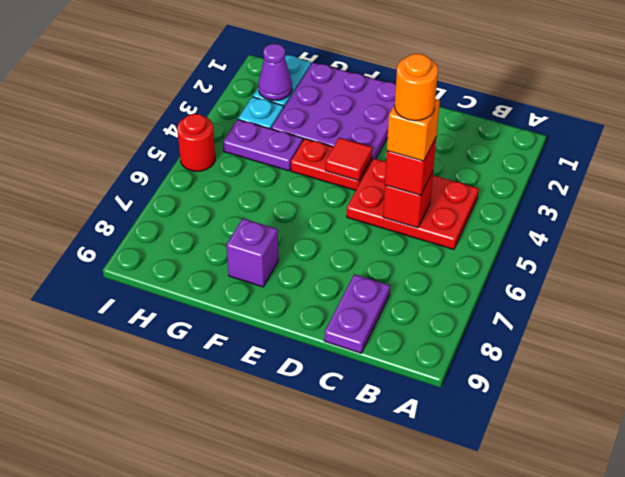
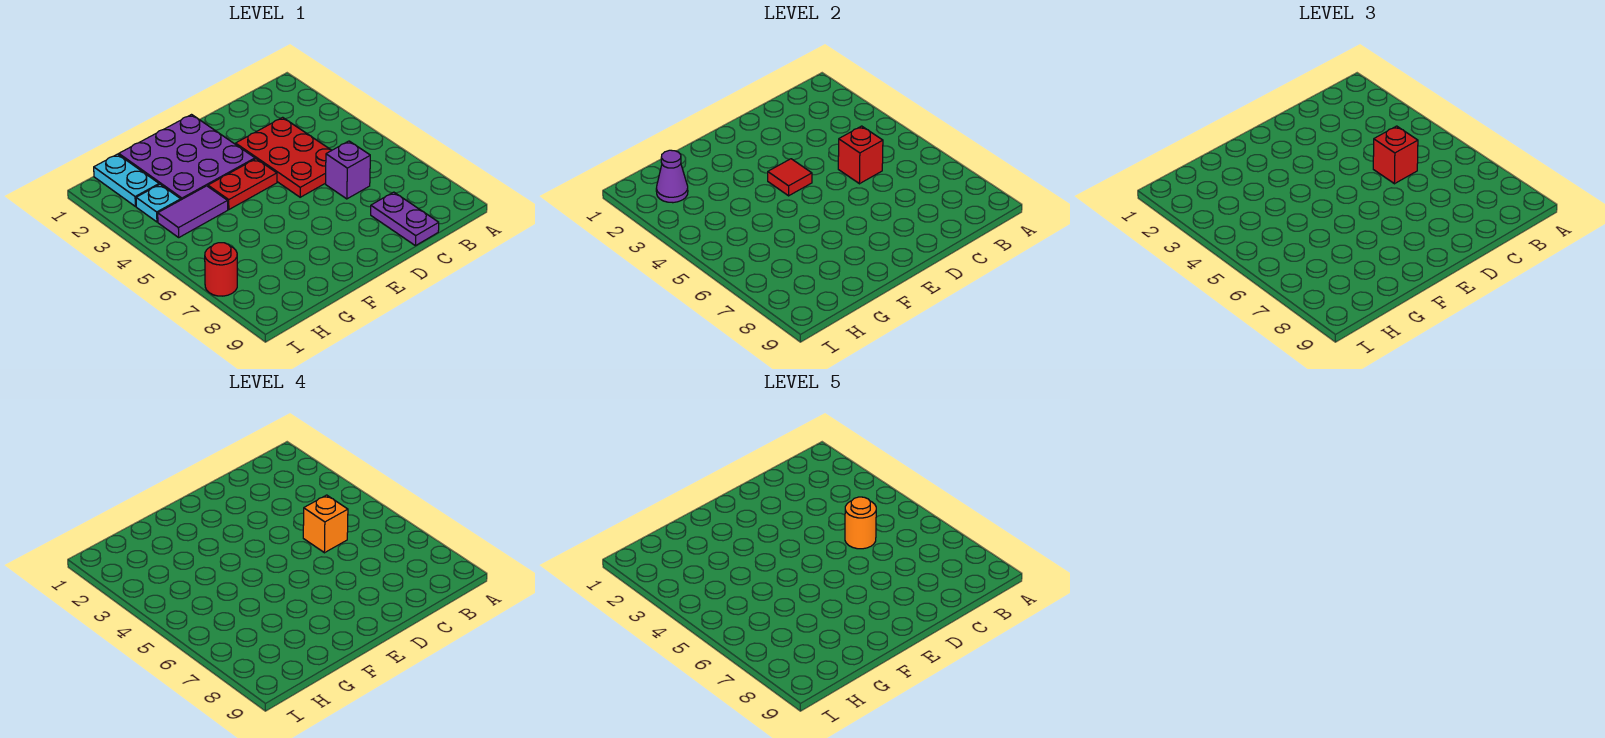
red plate B4:D5 level 1 -> red plate C3:D5 level 1
purple brick F8 level 1 -> purple brick C6 level 1
purple plate G4:H4 level 1 -> purple tile G4:H4 level 1
red round brick I5 level 1 -> red round brick I7 level 1

